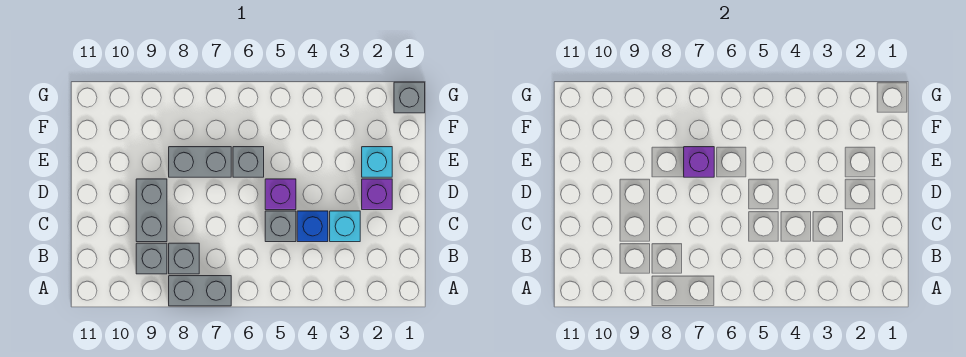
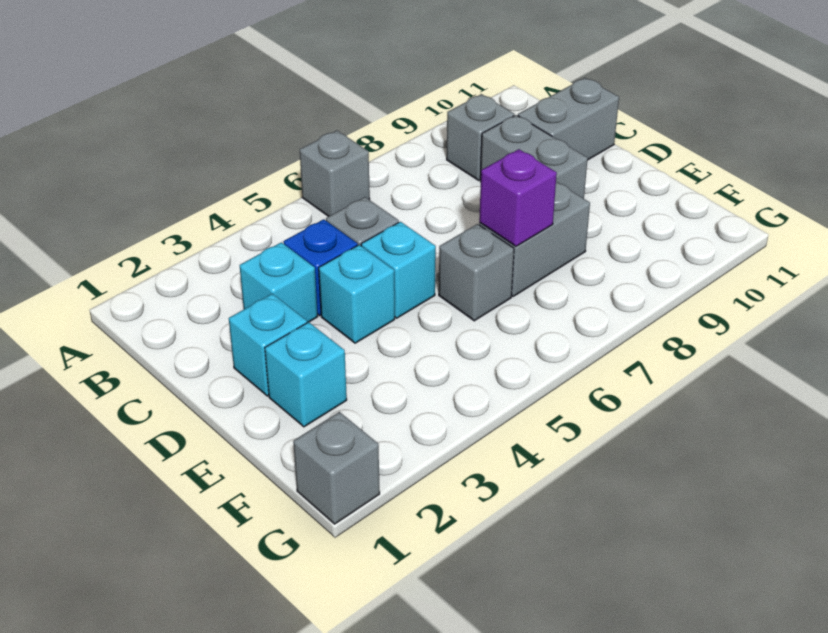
grey brick A7:A8 level 1 -> grey brick C10:C11 level 1
grey brick B8 level 1 -> grey brick A6 level 1
purple brick D2 level 1 -> cyan brick D2 level 1
none -> cyan brick D4 level 1
purple brick D5 level 1 -> cyan brick D5 level 1

